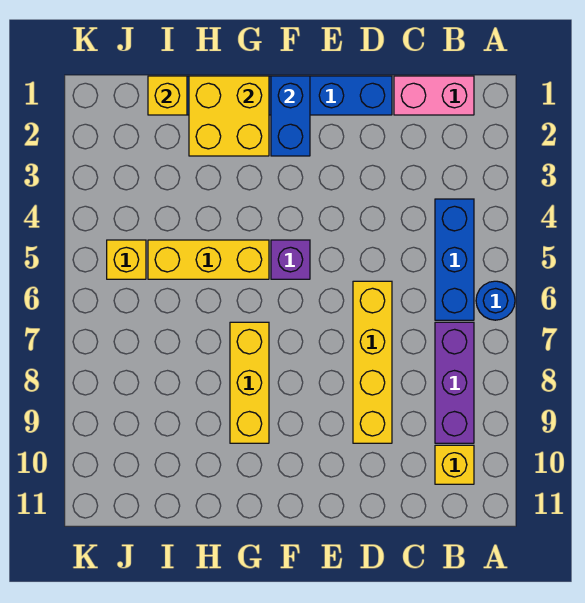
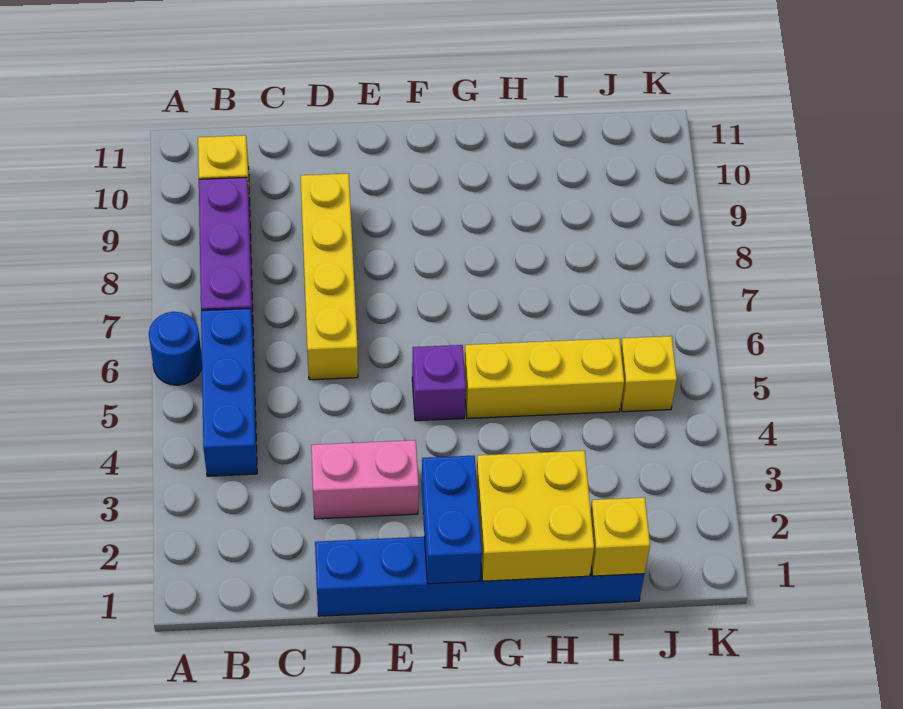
pink brick B1:C1 level 1 -> pink brick D3:E3 level 1
yellow brick G7:G9 level 1 -> none

